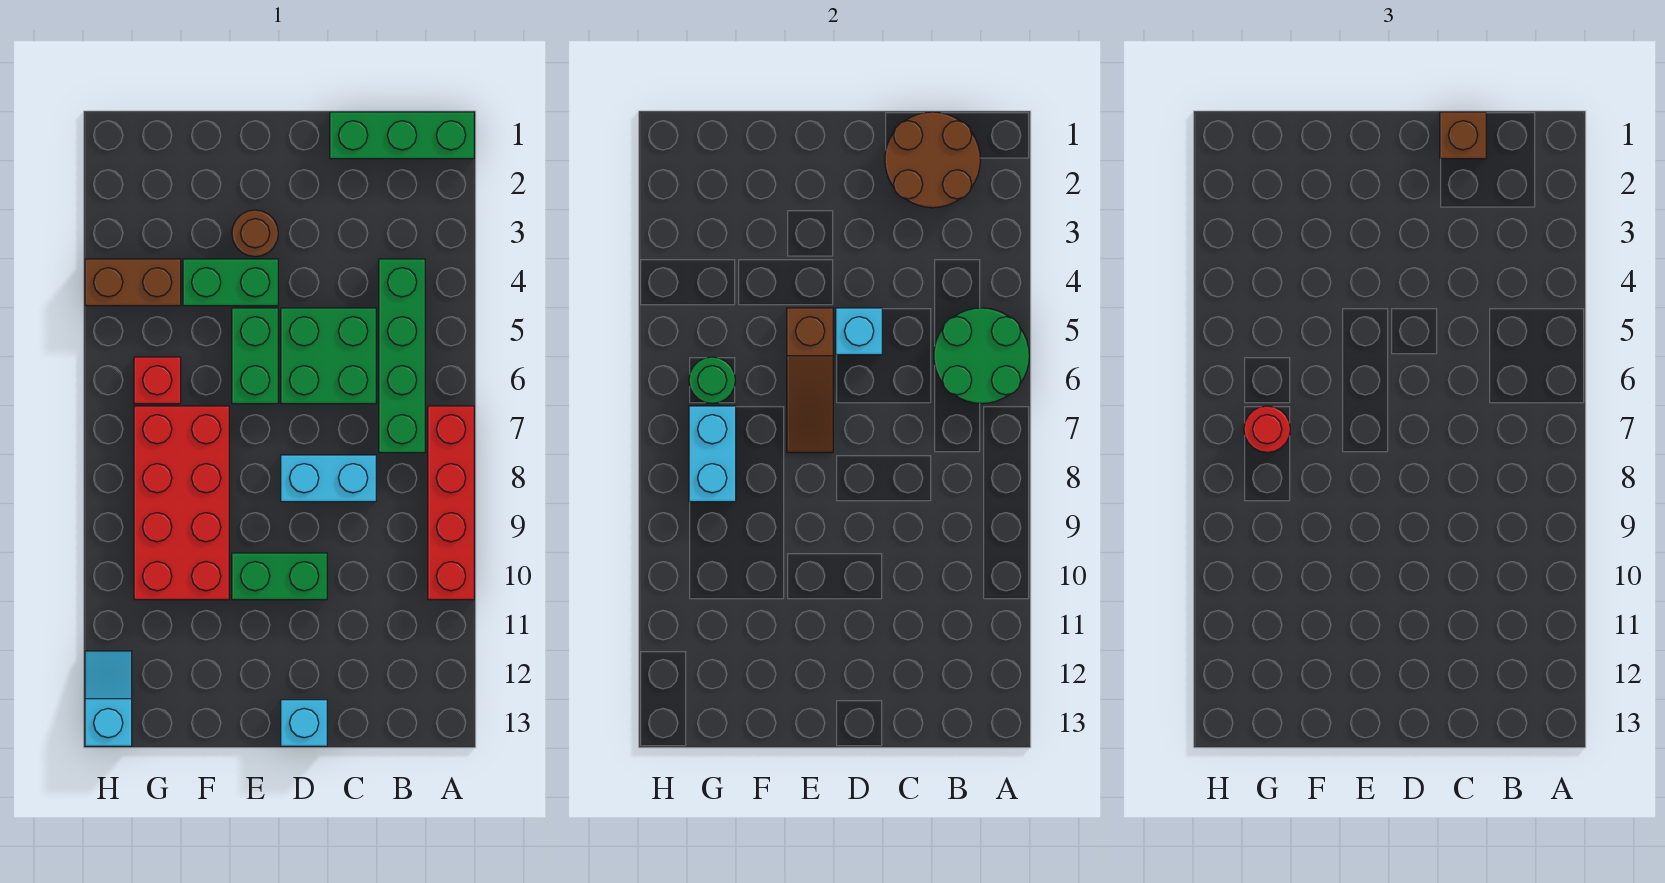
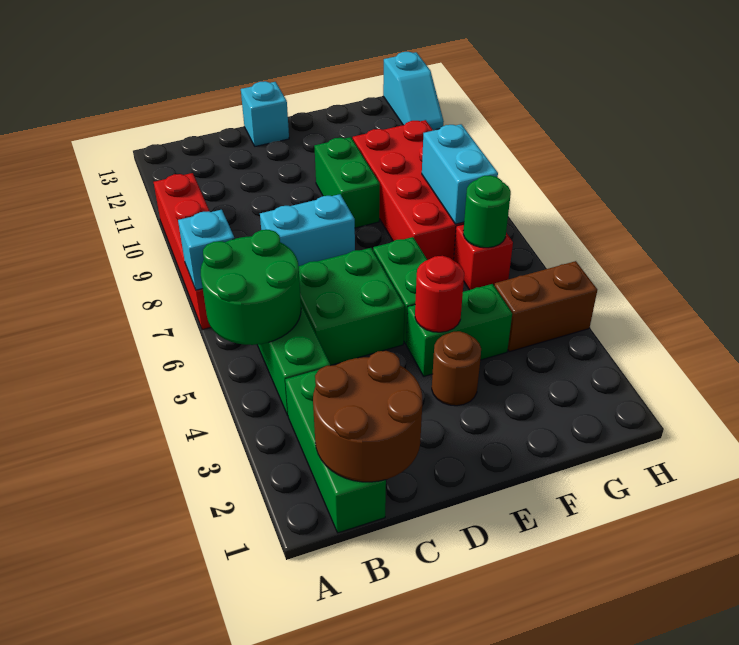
green brick A1:C1 level 1 -> green brick B1:B3 level 1
brown brick C1 level 3 -> none
cyan brick D5 level 2 -> cyan brick A7 level 2
green brick D10:E10 level 1 -> green brick E9:E10 level 1
brown slope E5:E7 level 2 top 5 -> none
red round brick G7 level 3 -> red round brick E4 level 2

